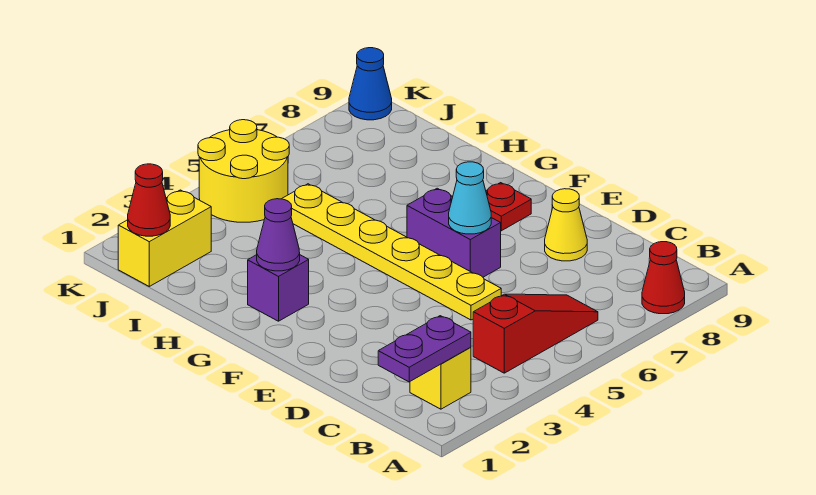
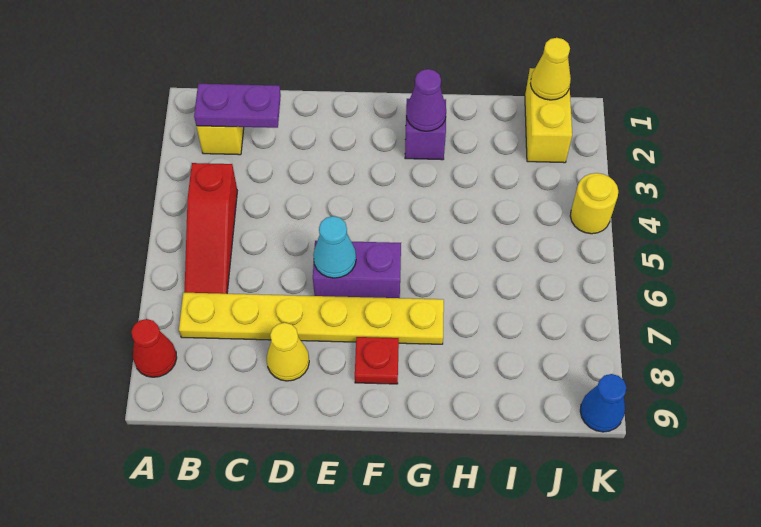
purple plate B1:B2 level 2 -> purple plate B2:C2 level 2
yellow plate D5:I5 level 1 -> yellow plate B7:G7 level 1
red cone J1 level 2 -> yellow cone J1 level 2
yellow round brick J4:K5 level 1 -> yellow round brick K4 level 1

